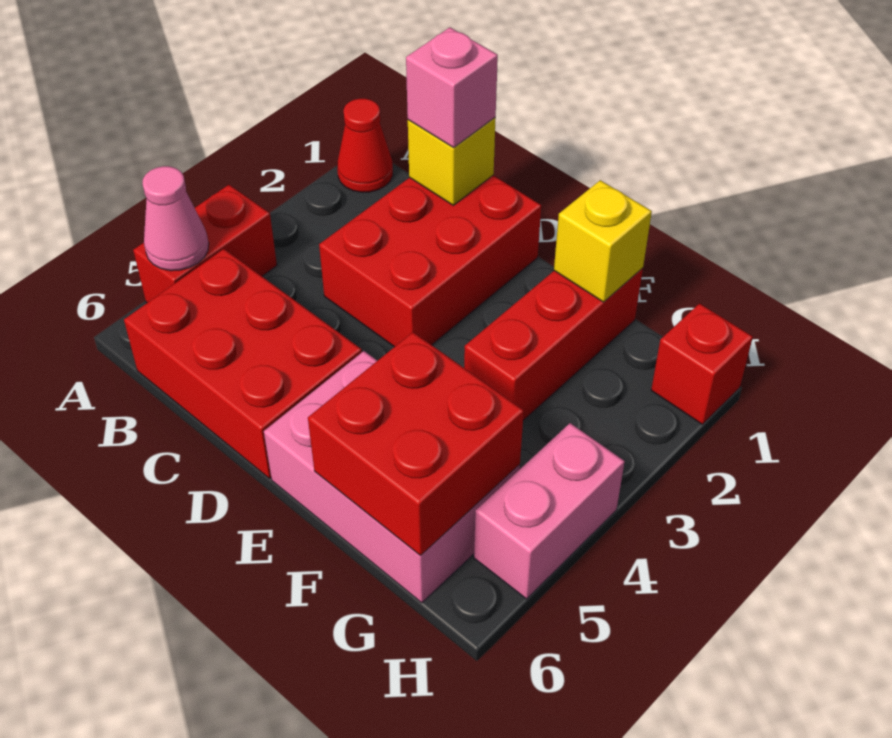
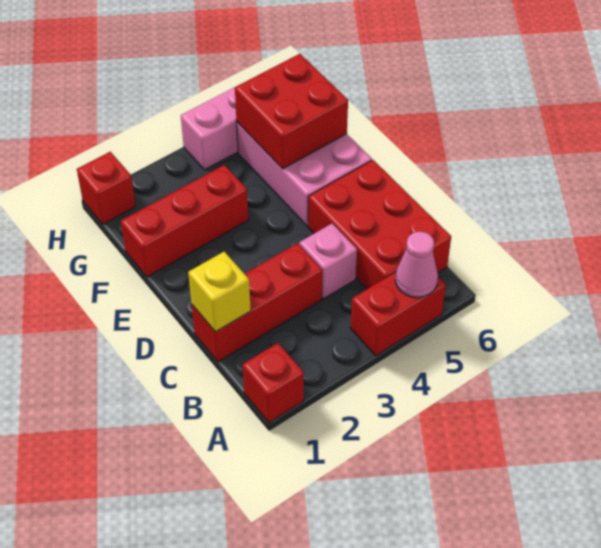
red cone A1 level 1 -> red brick A1 level 1
red brick C1:D3 level 1 -> red brick C1:C3 level 1
pink brick C1 level 3 -> pink brick C4 level 1
yellow brick F1 level 2 -> none

